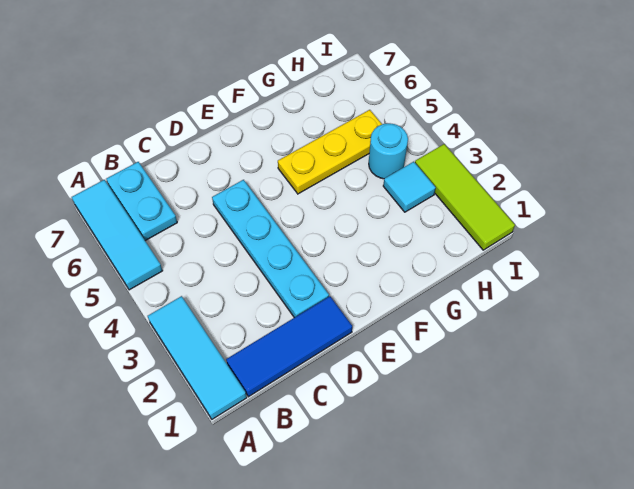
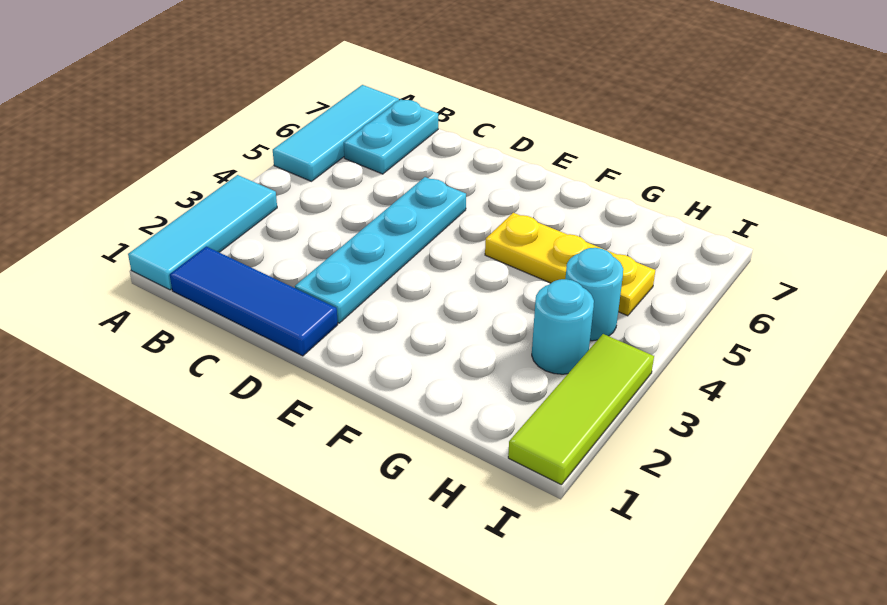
cyan tile H3 level 1 -> cyan round brick H3 level 1

